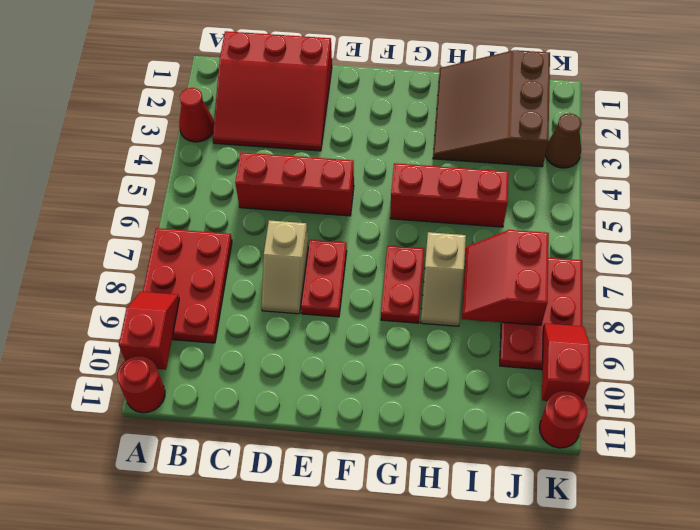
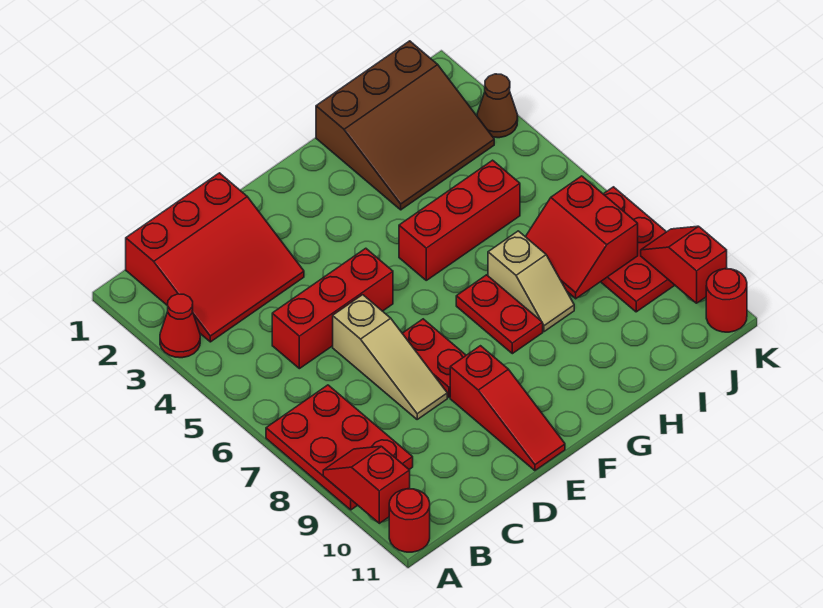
tan slope D7:D8 level 1 top 7 -> tan slope D6:D8 level 1 top 6
none -> red slope E9:E11 level 1 top 9
brown slope H1:J3 level 1 top J -> brown slope H1:J3 level 1 top 1

